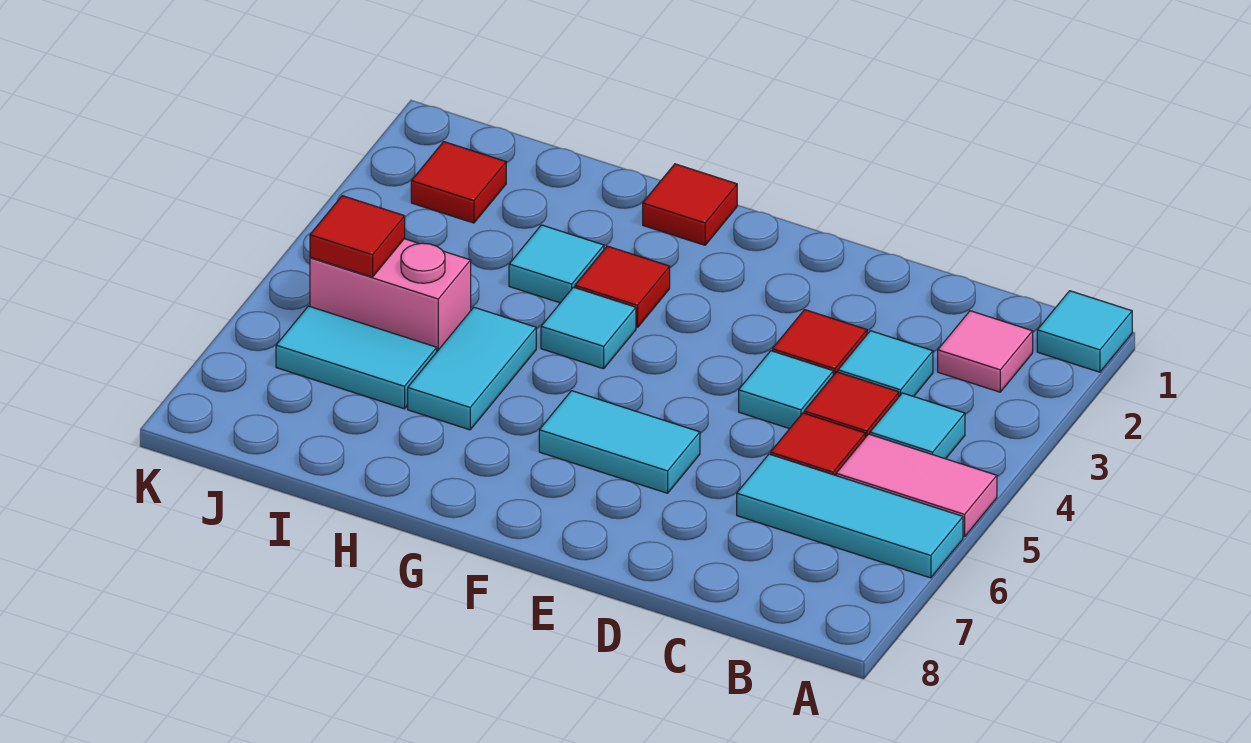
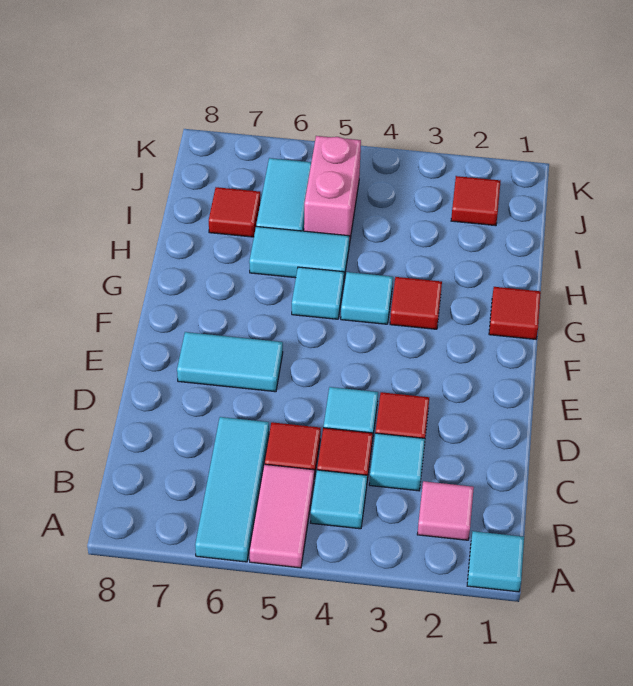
cyan tile E6:F6 level 1 -> cyan tile E6:E7 level 1
cyan tile H3 level 1 -> cyan tile G5 level 1
red tile J5 level 2 -> red tile I7 level 1

